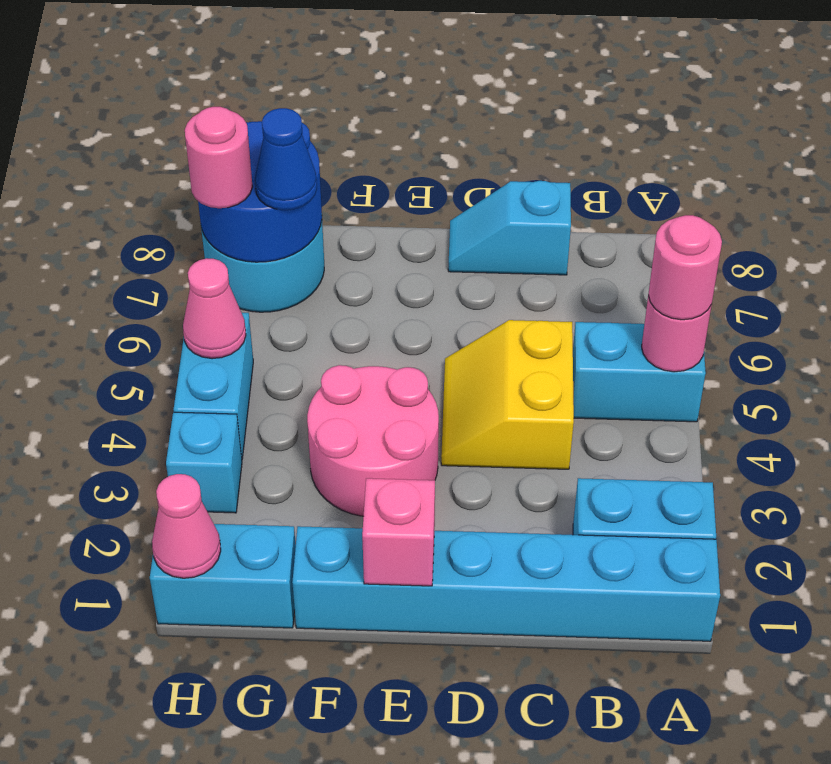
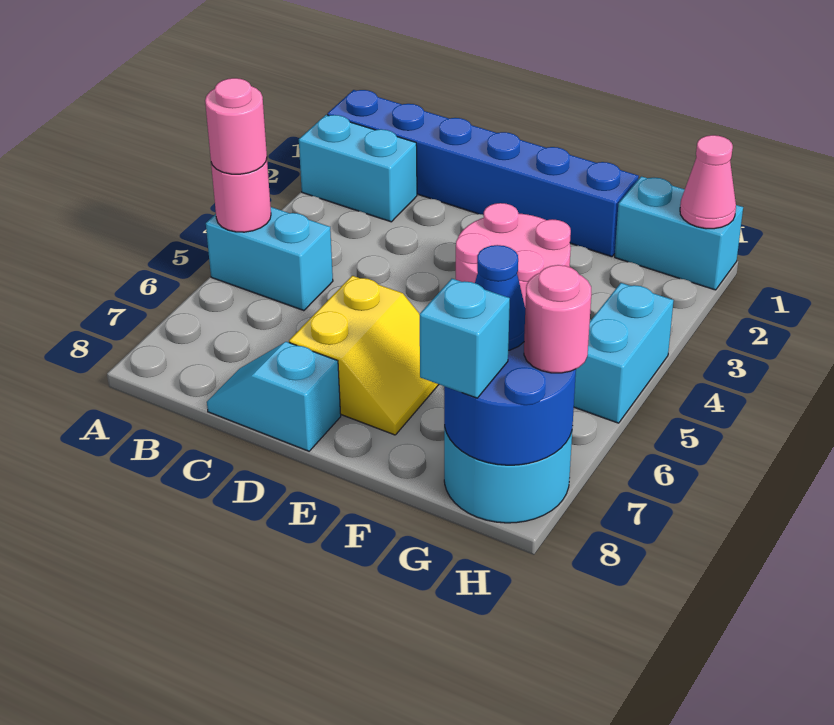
cyan brick A1:F1 level 1 -> blue brick A1:F1 level 1
yellow slope C4:D5 level 1 top C -> yellow slope D6:E7 level 1 top D
cyan slope C8:D8 level 1 top C -> cyan slope C8:D8 level 1 top D
pink brick E1 level 2 -> none
cyan brick H3 level 1 -> cyan brick G8 level 3
pink cone H5 level 2 -> none

